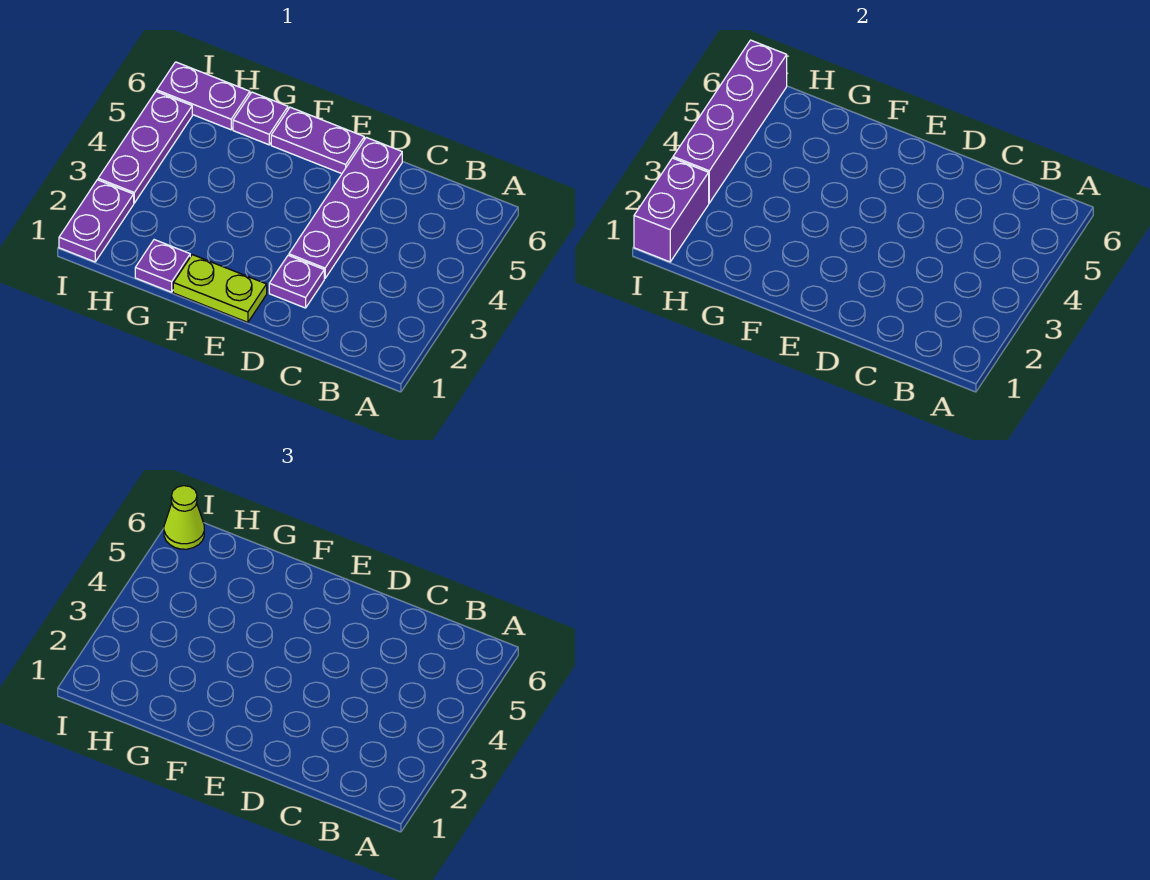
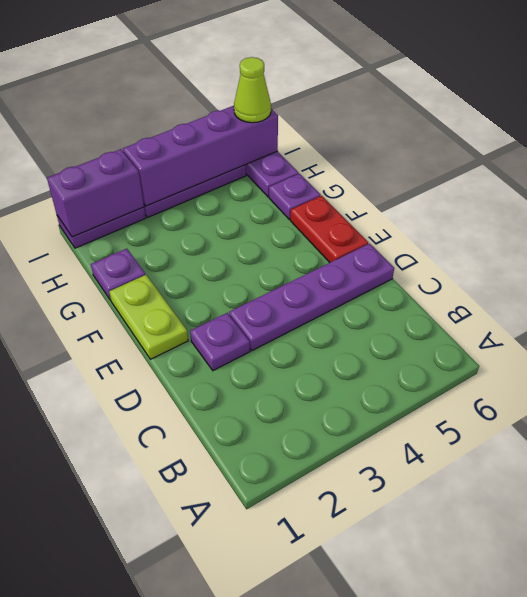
purple plate E6:F6 level 1 -> red plate E6:F6 level 1

